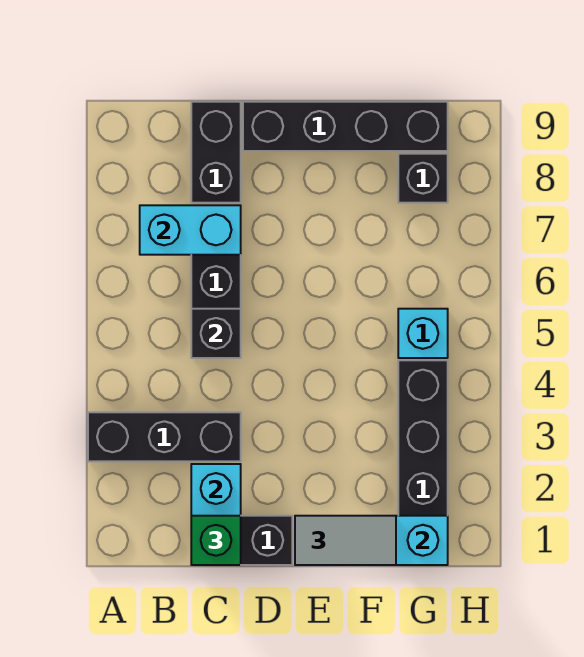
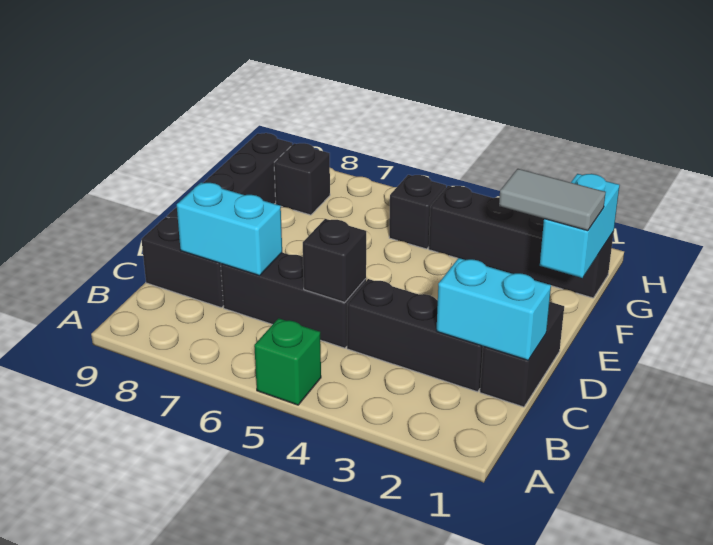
black brick A3:C3 level 1 -> black brick C2:C4 level 1
cyan brick B7:C7 level 2 -> cyan brick C7:C8 level 2
green brick C1 level 3 -> green brick A5 level 1
grey tile E1:F1 level 3 -> grey tile F1:F2 level 3
cyan brick G5 level 1 -> black brick G5 level 1

